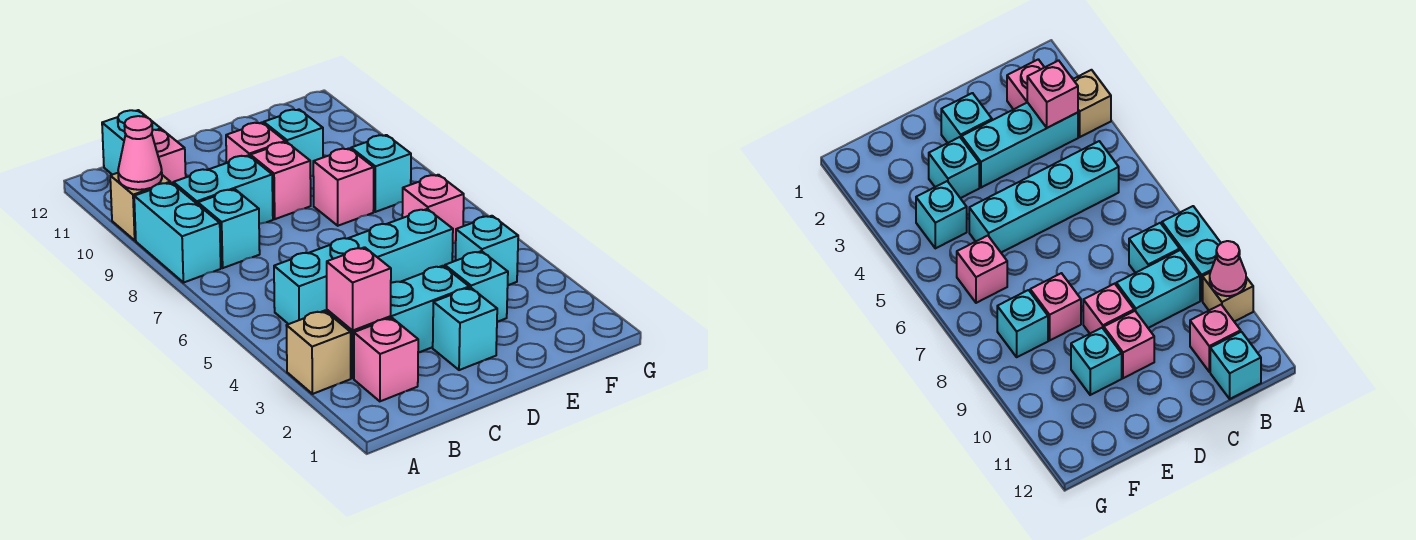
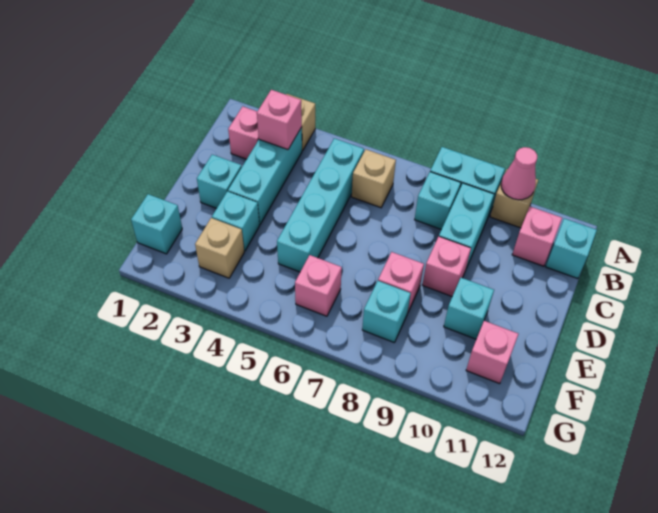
none -> tan brick B6 level 1
pink brick D10 level 1 -> pink brick F11 level 1
none -> tan brick F3 level 1
cyan brick F4 level 1 -> cyan brick F1 level 1

